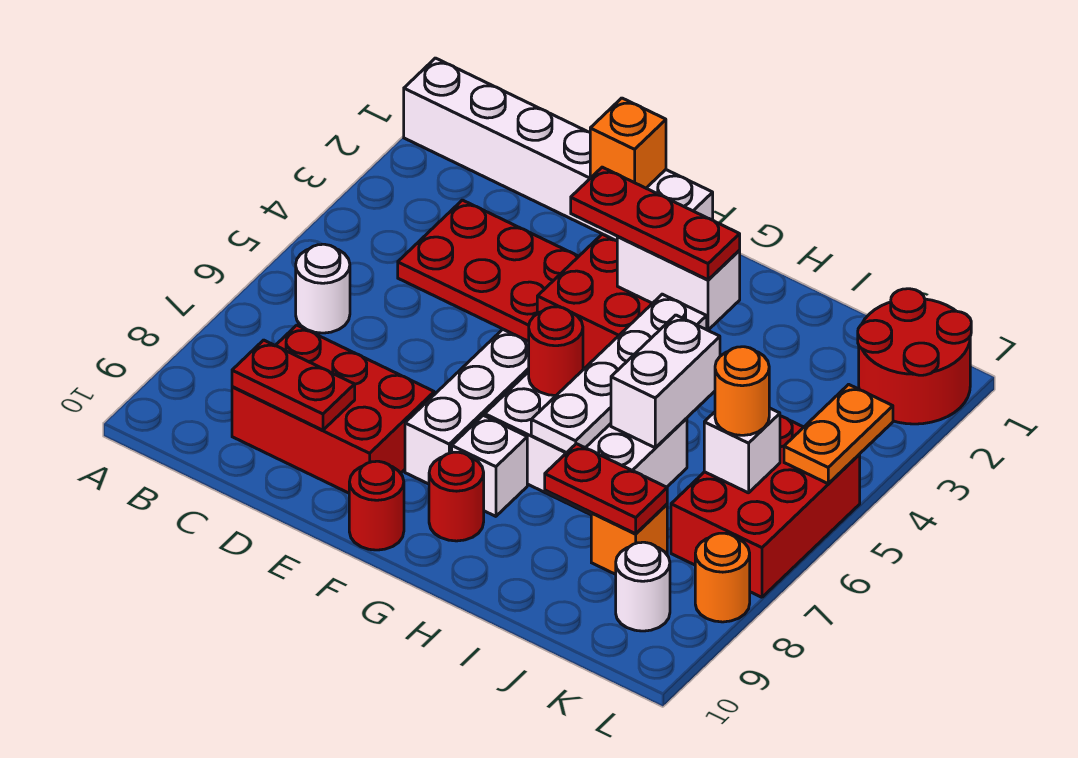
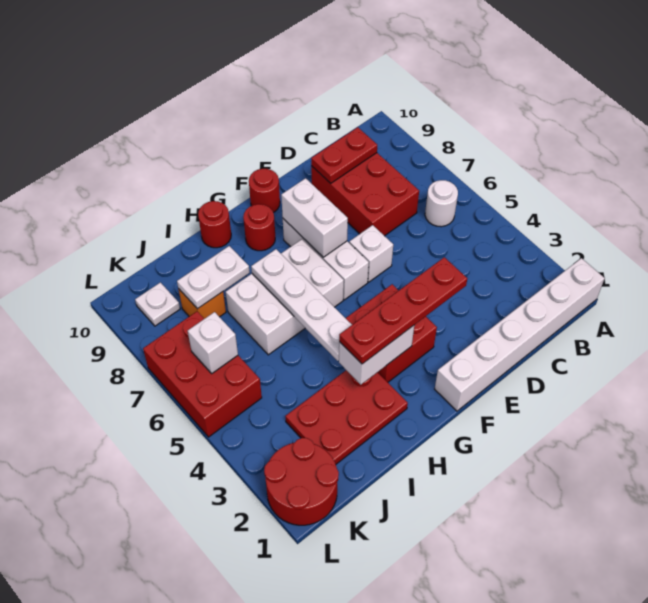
red plate C3:E4 level 1 -> red plate H2:J3 level 1
red brick C8:E9 level 1 -> red brick C7:D9 level 1
orange brick E1 level 2 -> none
red plate F3:H3 level 3 -> red plate E3:H3 level 3
red round brick G6 level 2 -> red round brick H10 level 1
white brick G8 level 1 -> white brick E6 level 1
white brick I5:I6 level 2 -> white brick F7:F8 level 2
red plate I8:J8 level 2 -> white plate I8:J8 level 2
orange round brick K6 level 3 -> none
white round brick K9 level 1 -> white plate K9 level 1
orange plate L4:L5 level 2 -> none
orange round brick L8 level 1 -> none

